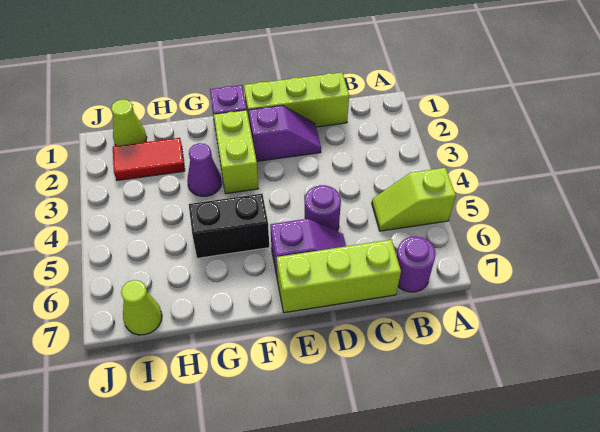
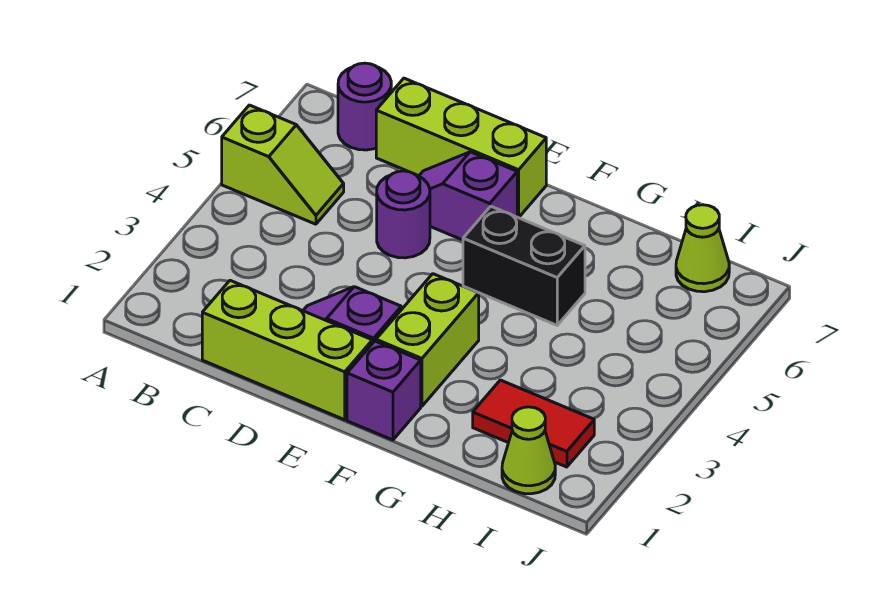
purple cone G3 level 1 -> none

